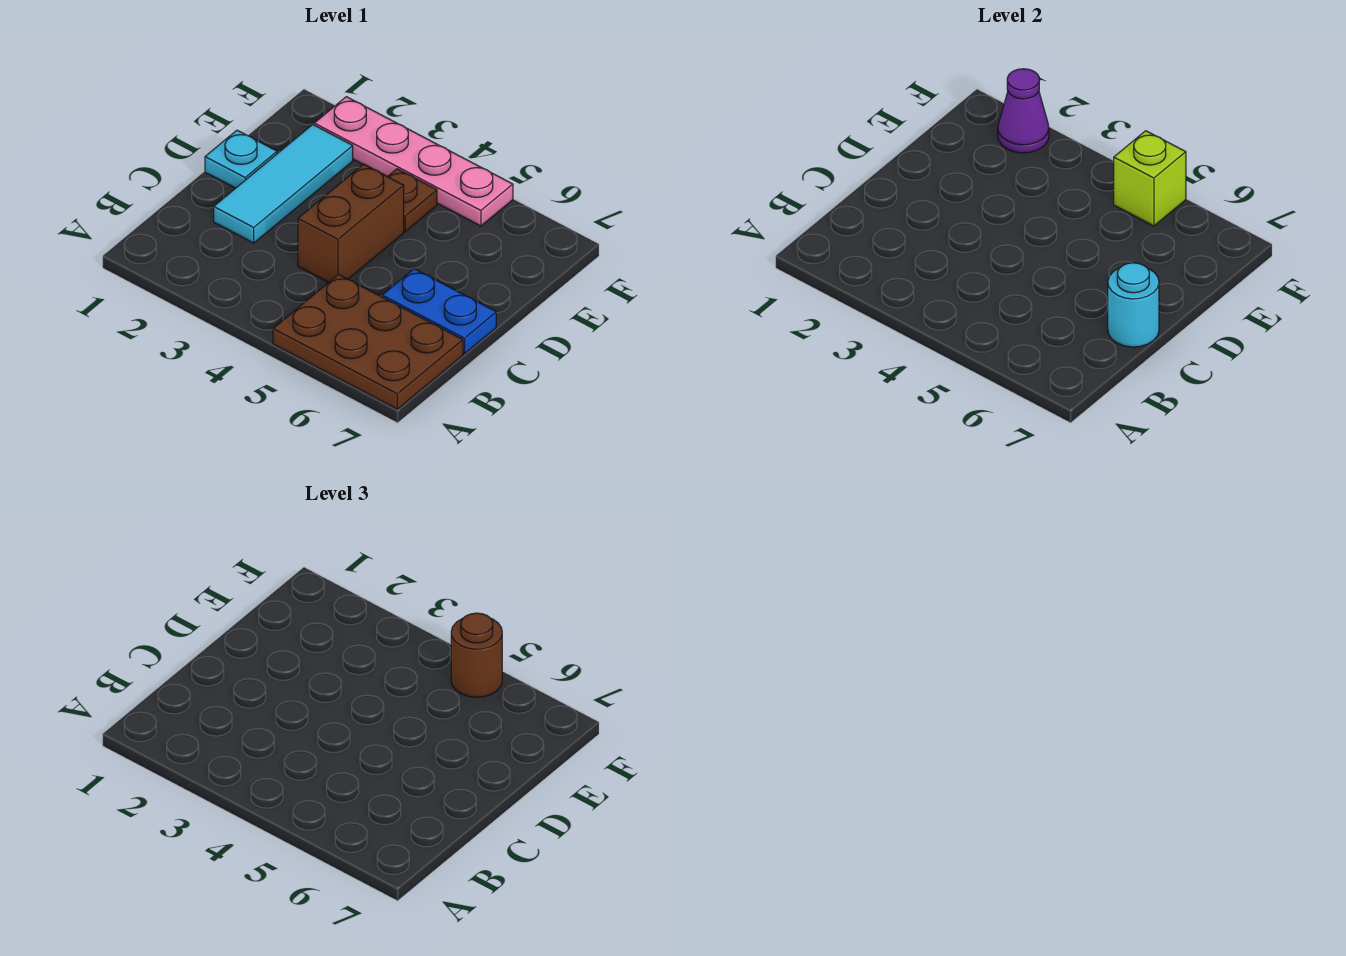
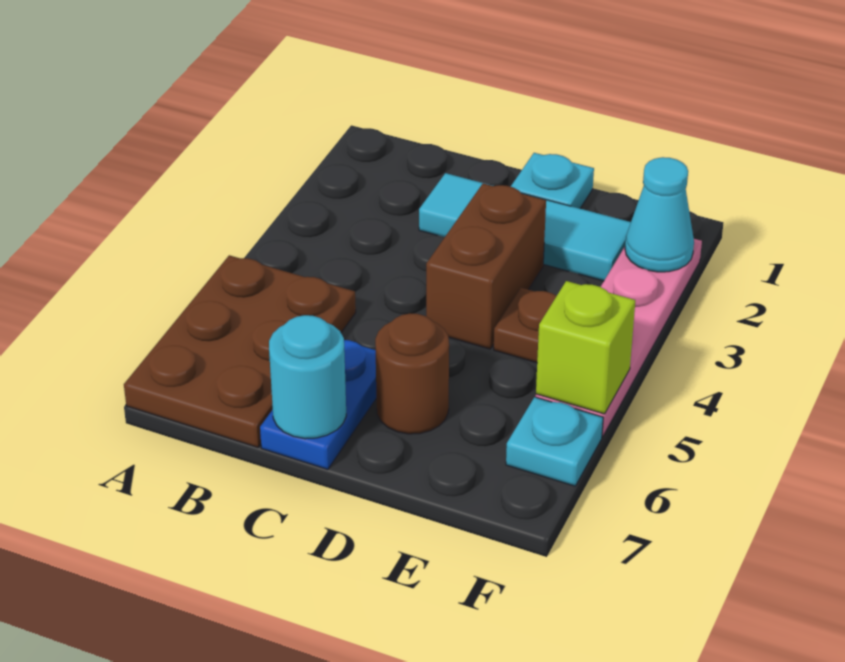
brown brick C4:D4 level 1 -> brown brick D3:D4 level 1
purple cone F2 level 2 -> cyan cone F2 level 2
brown round brick F5 level 3 -> brown round brick D6 level 1
none -> cyan plate F6 level 1

